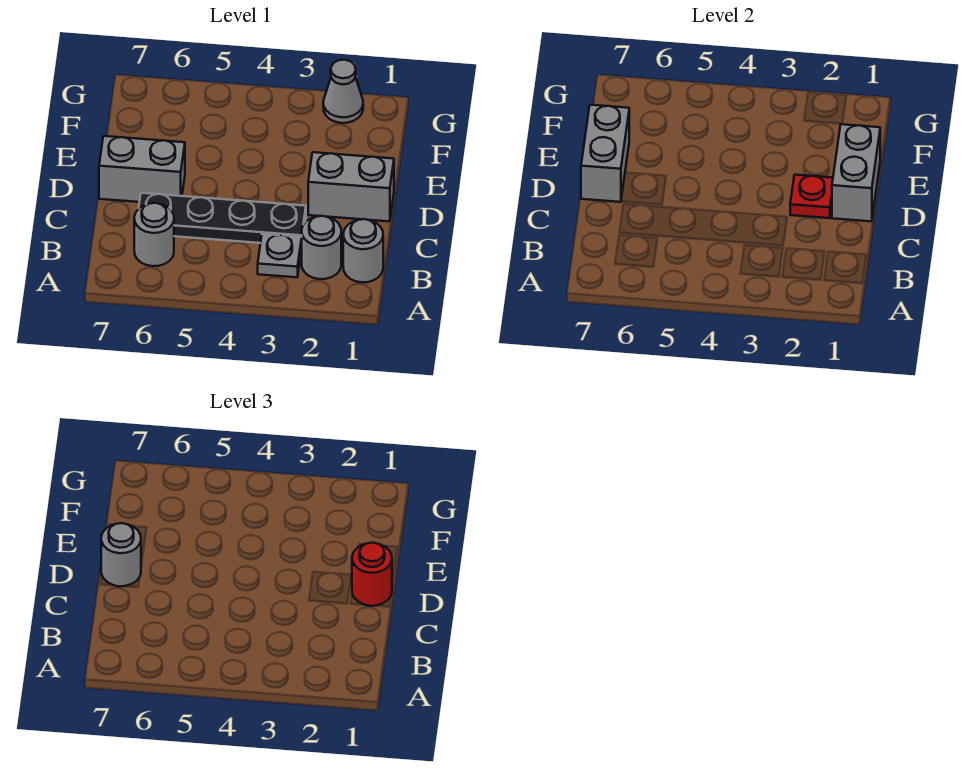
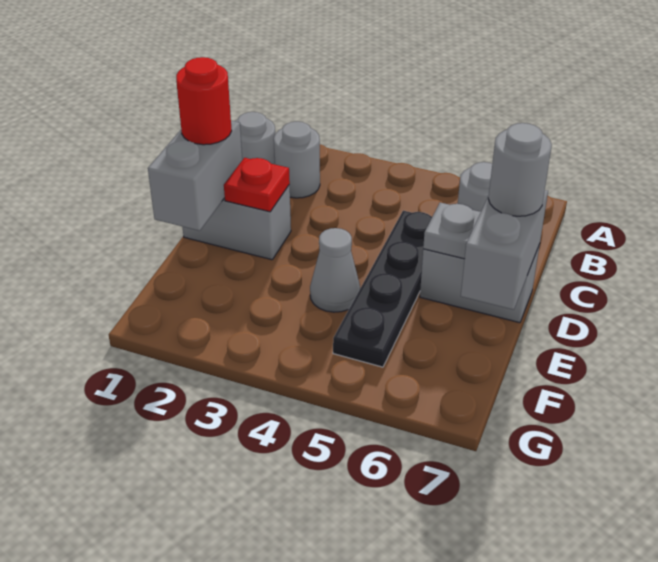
grey plate B3 level 1 -> grey plate D6 level 2
black plate C3:C6 level 1 -> black plate C5:F5 level 1
grey cone G2 level 1 -> grey cone E4 level 1

